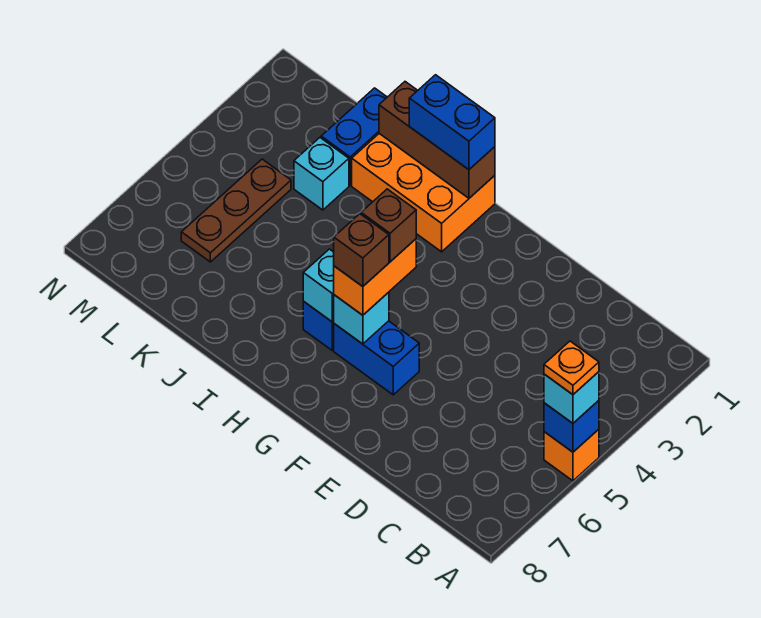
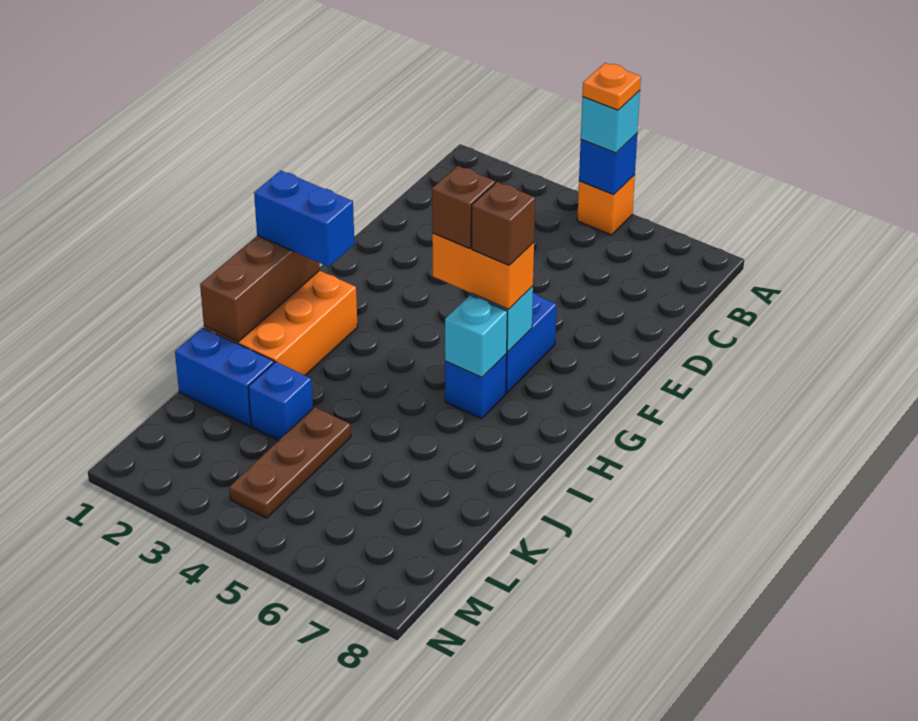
blue brick H1:I1 level 3 -> blue brick H1:H2 level 3
cyan brick K3 level 1 -> blue brick K3 level 1
brown plate L4:L6 level 1 -> brown plate K4:M4 level 1

